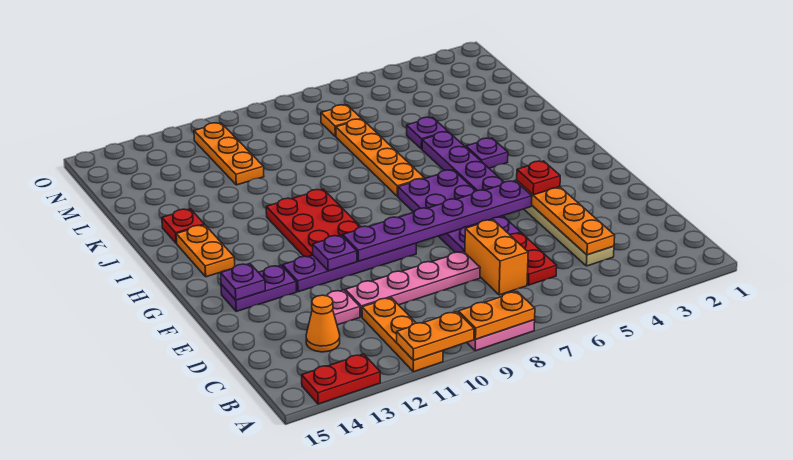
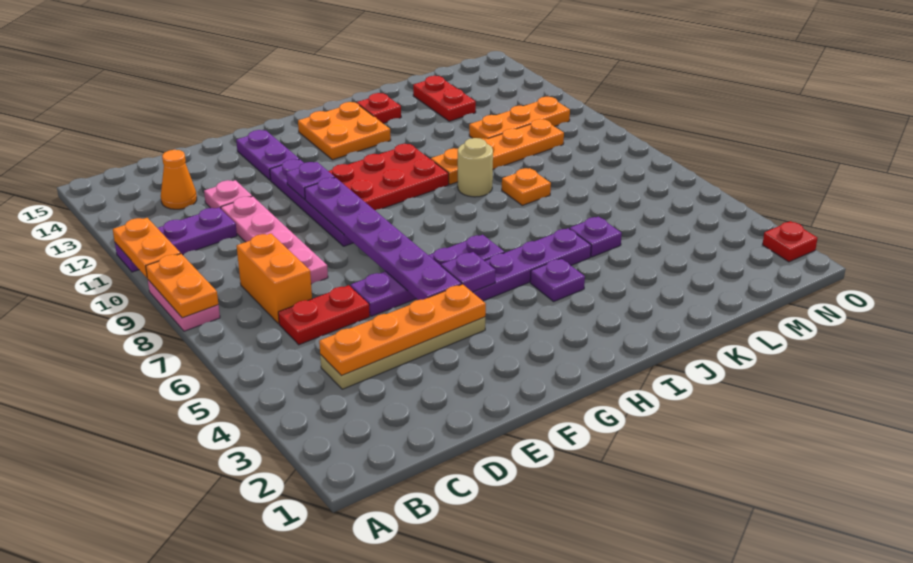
orange plate A11:C11 level 1 -> purple plate A11:C11 level 1
red plate A13:A14 level 1 -> red plate L13:L14 level 1
orange brick C7:D7 level 1 -> orange brick C7:C8 level 1
purple plate E6:H7 level 1 -> purple plate E6:H6 level 1
red plate F4 level 3 -> red plate O2 level 1
purple plate F14 level 2 -> purple plate G5 level 2
orange plate H14:I14 level 1 -> orange plate H13:I14 level 1
orange plate I7:L7 level 1 -> orange plate J10:M10 level 1
none -> tan round brick J9 level 1
orange plate M7 level 1 -> orange plate K8 level 1

